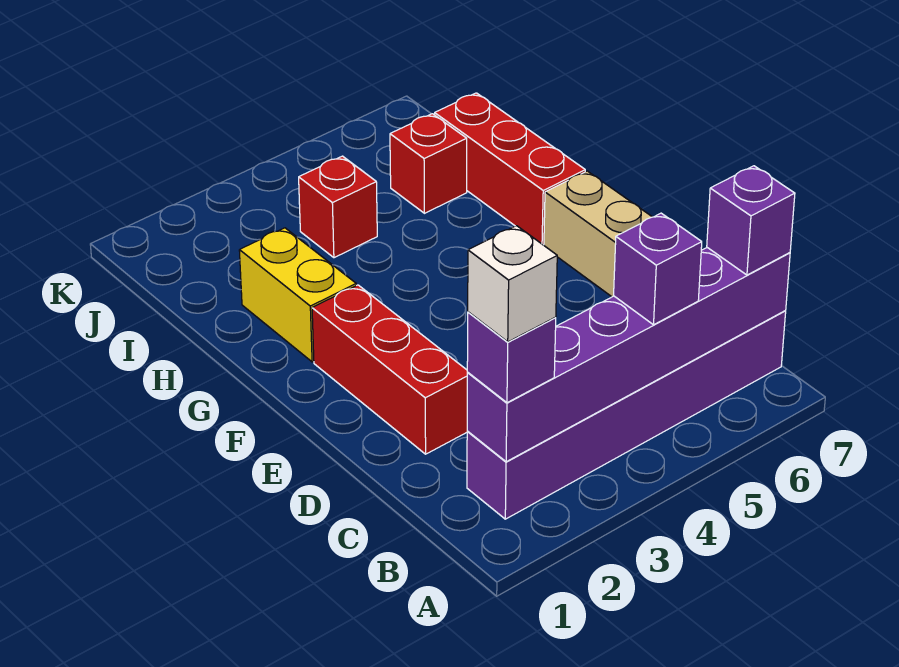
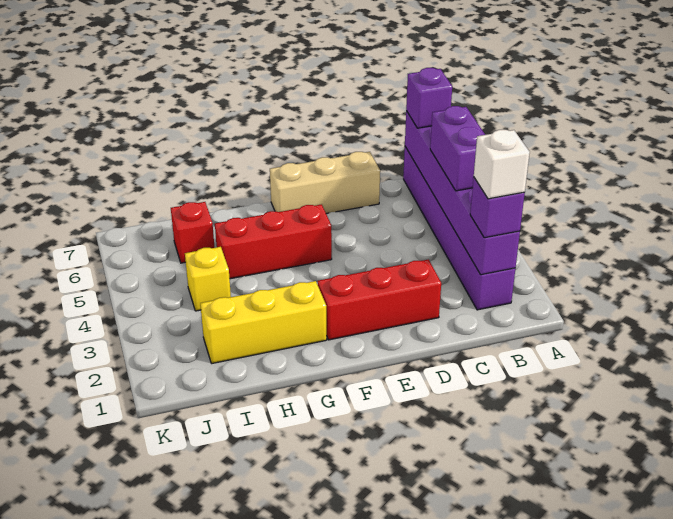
purple brick B5 level 3 -> purple brick B4:B5 level 3
yellow brick G2:H2 level 1 -> yellow brick G2:I2 level 1
red brick G7:I7 level 1 -> red brick F5:H5 level 1
red brick I4 level 1 -> yellow brick I4 level 1

